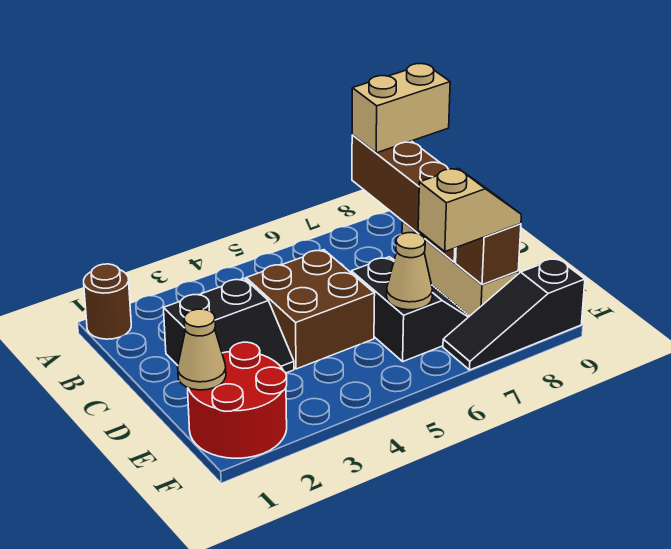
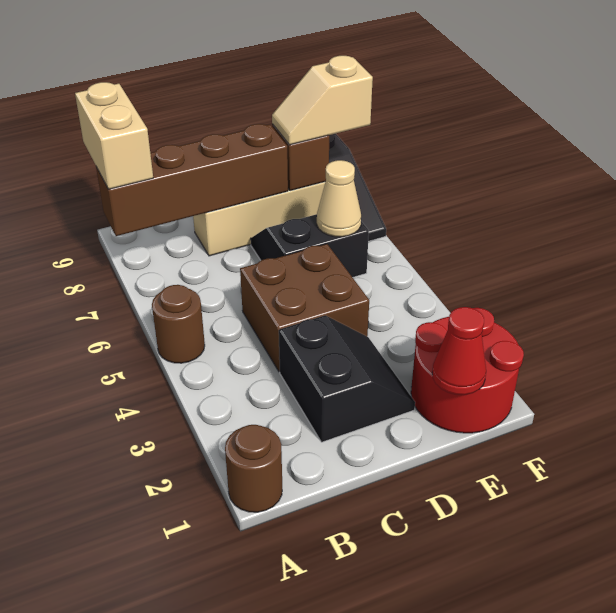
none -> brown round brick A5 level 1
tan cone E1 level 2 -> red cone E1 level 2
tan slope E7:E8 level 3 top 7 -> tan slope E8:F8 level 3 top F

